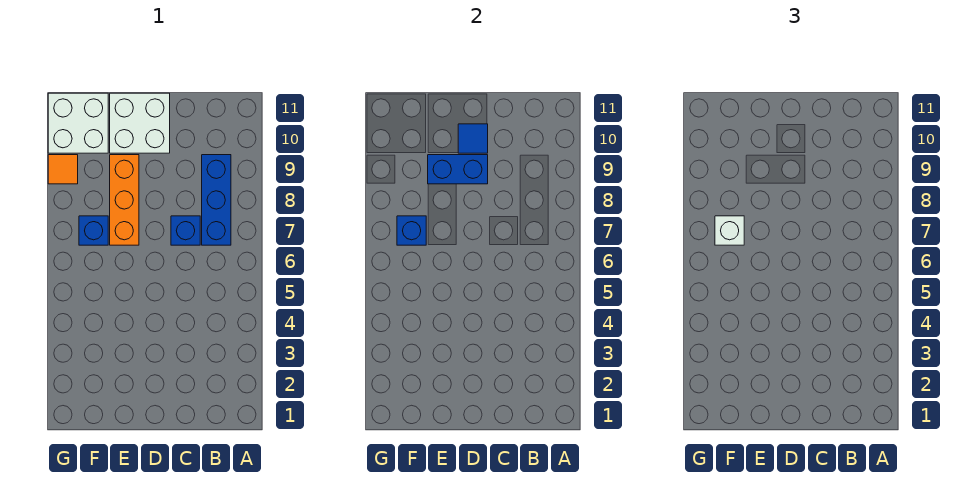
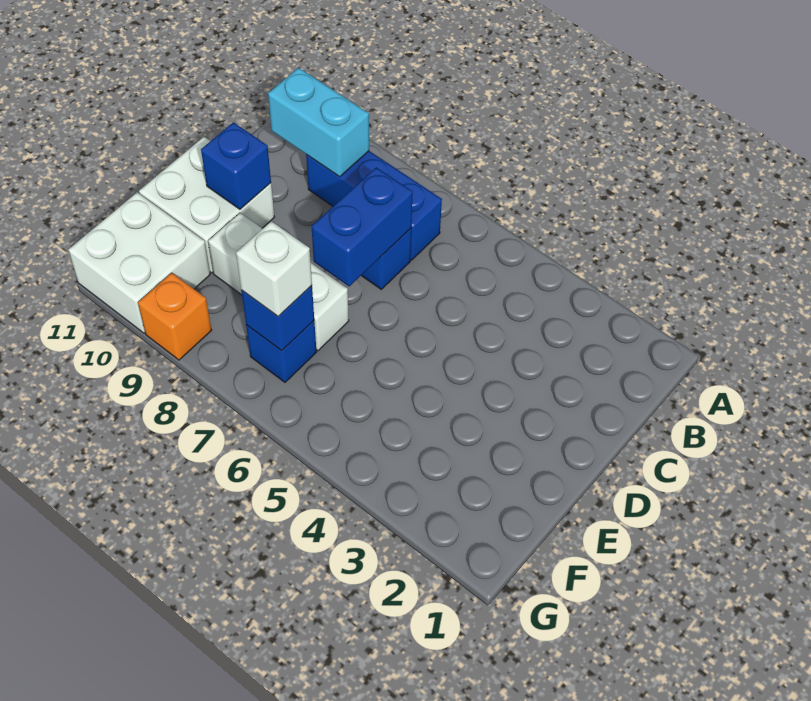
none -> cyan brick B9:B10 level 2
blue brick D9:E9 level 2 -> blue brick C7:D7 level 2
blue tile D10 level 2 -> blue brick D10 level 2
orange brick E7:E9 level 1 -> white brick E7:E9 level 1
orange tile G9 level 1 -> orange brick G9 level 1

